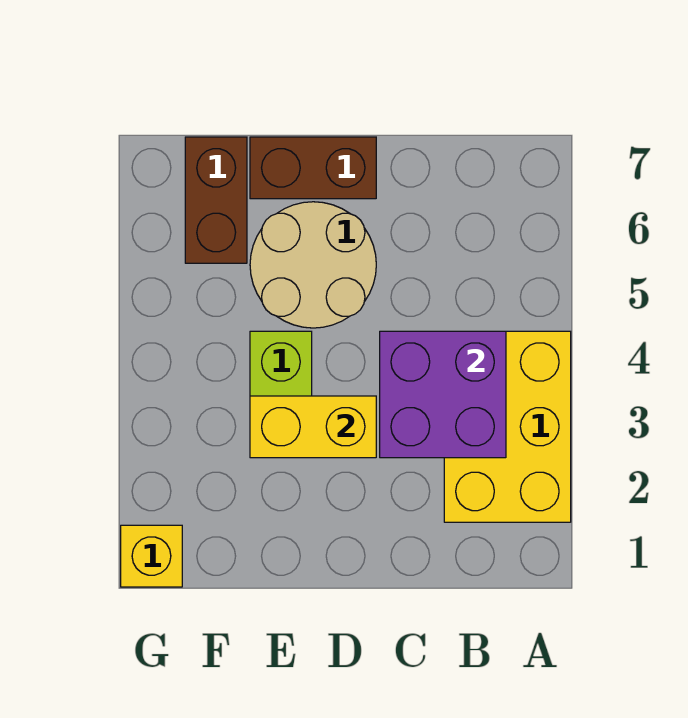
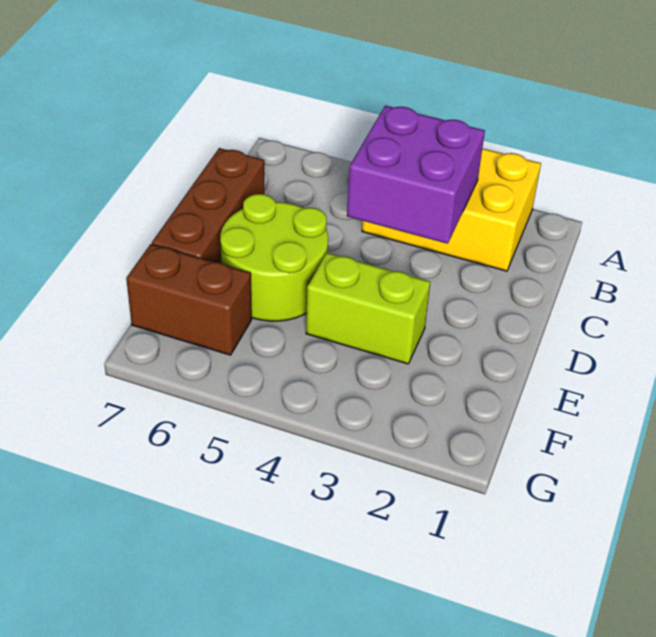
yellow brick D3:E3 level 2 -> none
tan round brick D5:E6 level 1 -> lime round brick D5:E6 level 1
brown brick D7:E7 level 1 -> brown brick C7:E7 level 1
yellow brick G1 level 1 -> none

